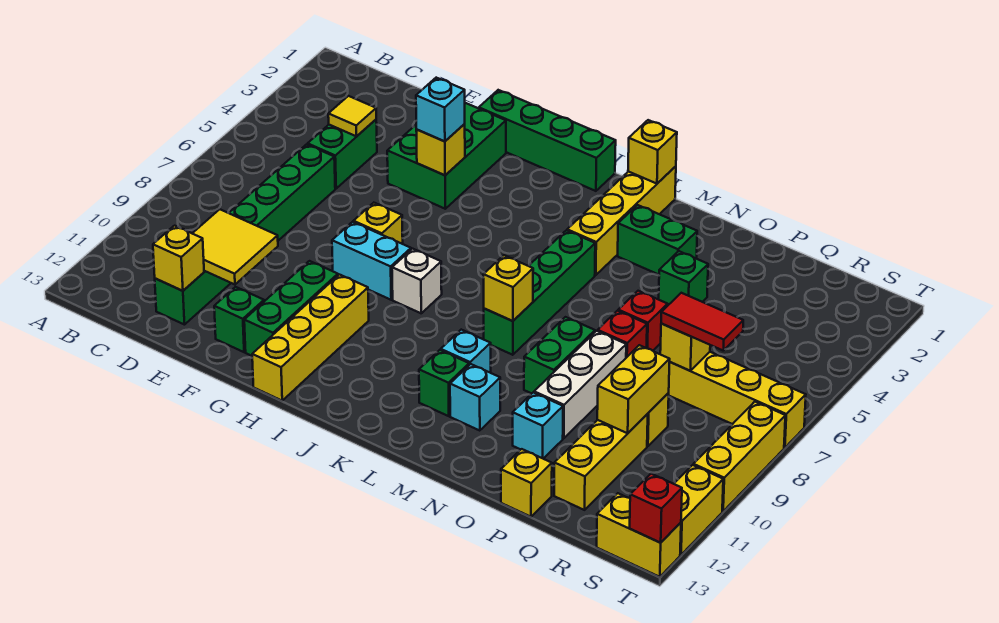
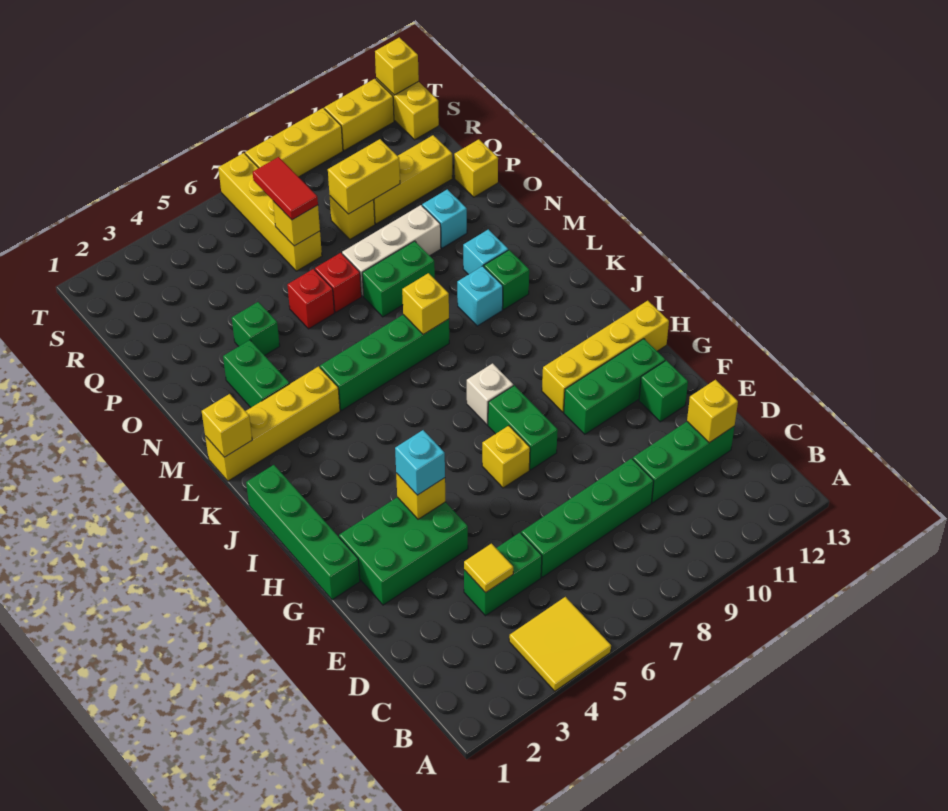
yellow tile D10:E11 level 2 -> yellow tile A4:B5 level 1
cyan brick G8:H8 level 1 -> green brick G8:H8 level 1
red brick T13 level 2 -> yellow brick T13 level 2

